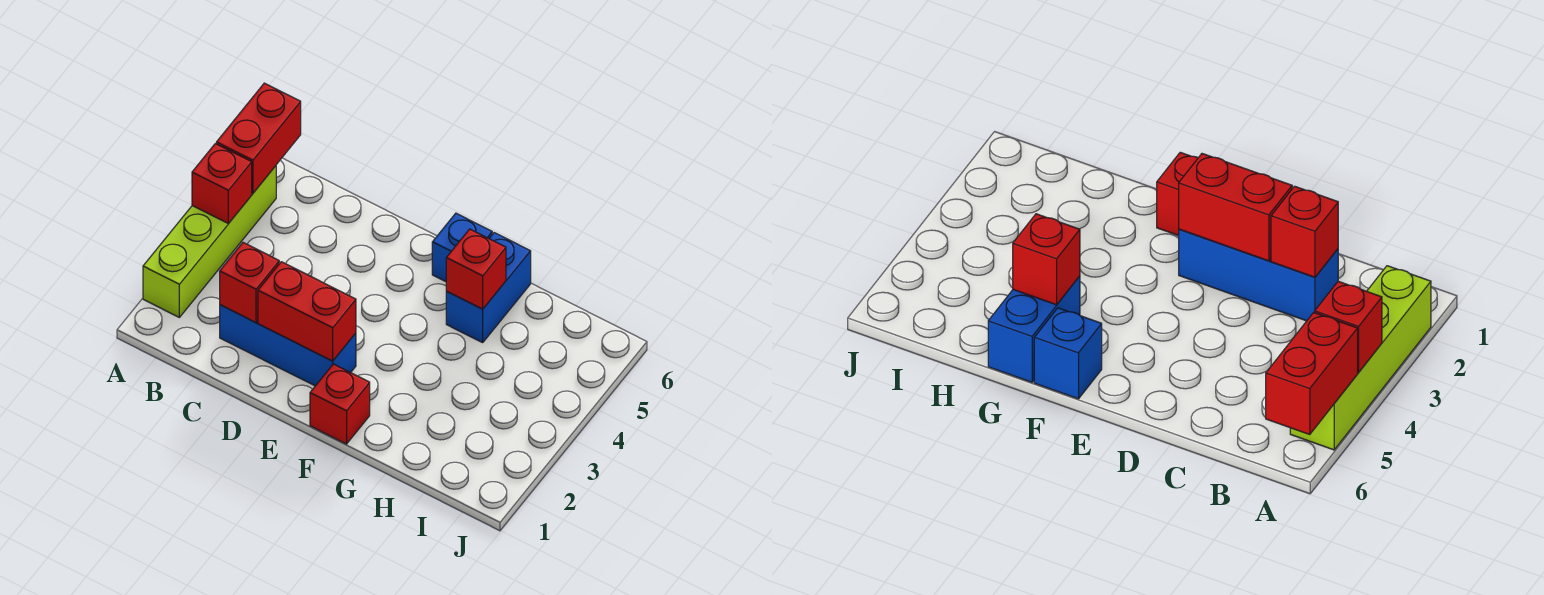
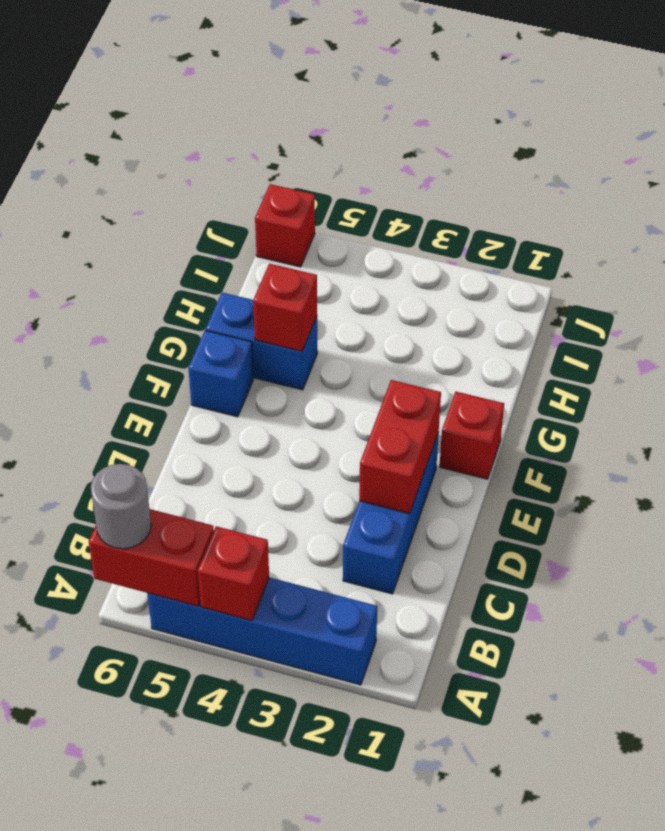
lime brick A2:A5 level 1 -> blue brick A2:A5 level 1
none -> grey round brick A6 level 3
red brick C2 level 2 -> red brick J6 level 1

